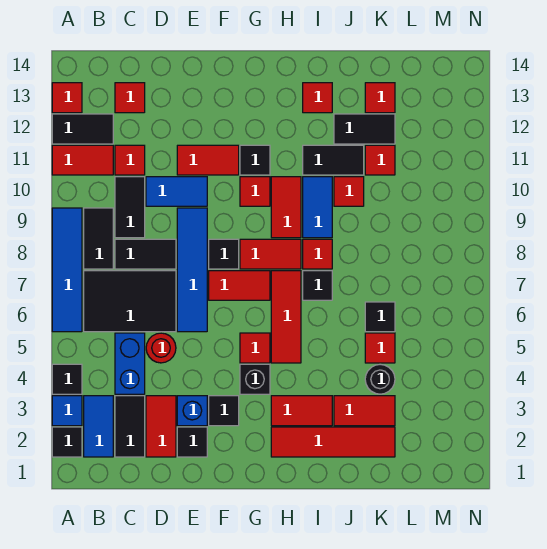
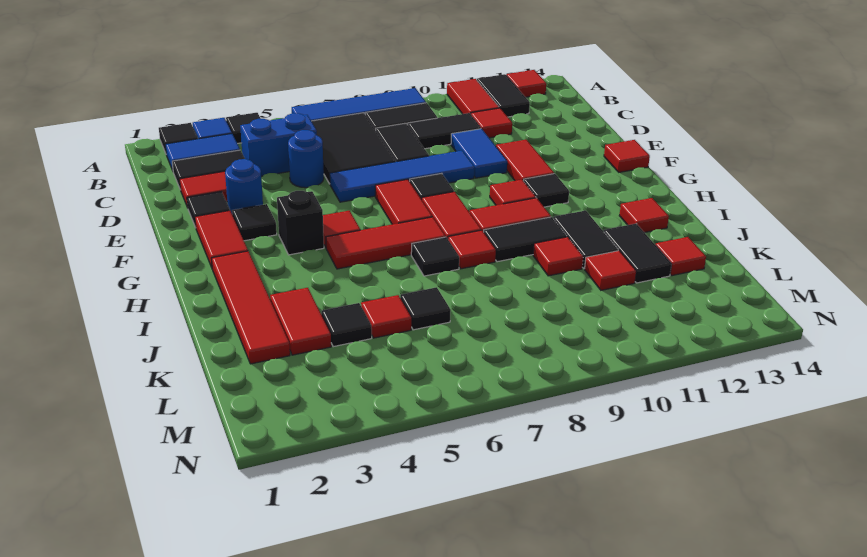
red tile C13 level 1 -> red tile F14 level 1
red round brick D5 level 1 -> blue round brick D5 level 1
blue brick E3 level 1 -> blue round brick E3 level 1
red tile H3:I3 level 1 -> red tile F2:G2 level 1
blue tile I9:I10 level 1 -> black tile I9:I10 level 1
black round brick K4 level 1 -> black tile K4 level 1

